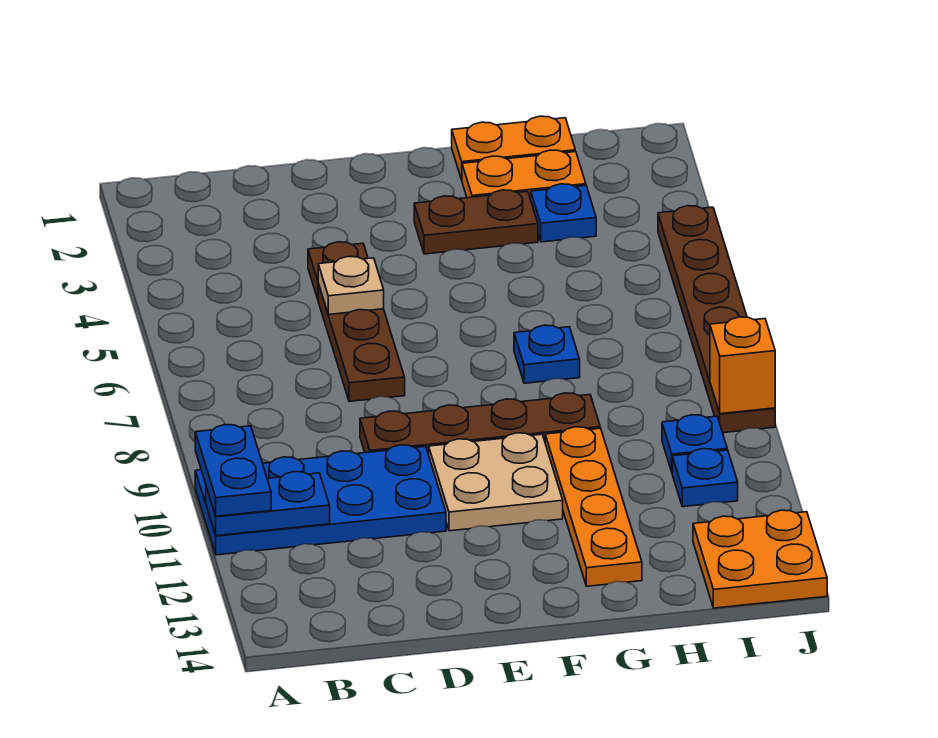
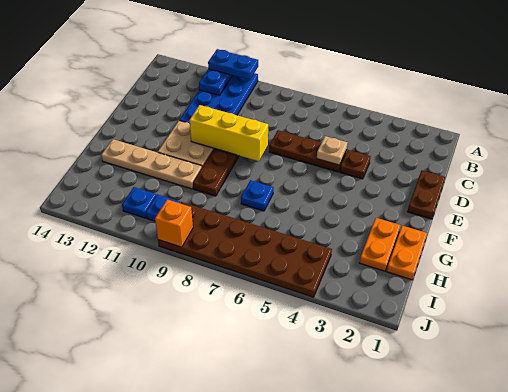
none -> yellow brick E8:E10 level 2
brown plate F3:G3 level 1 -> brown plate D1:E1 level 1
orange plate G10:G13 level 1 -> tan plate G10:G13 level 1
blue plate H3 level 1 -> none
orange plate I13:J14 level 1 -> none
brown plate J4:J9 level 1 -> brown plate I4:J9 level 1

